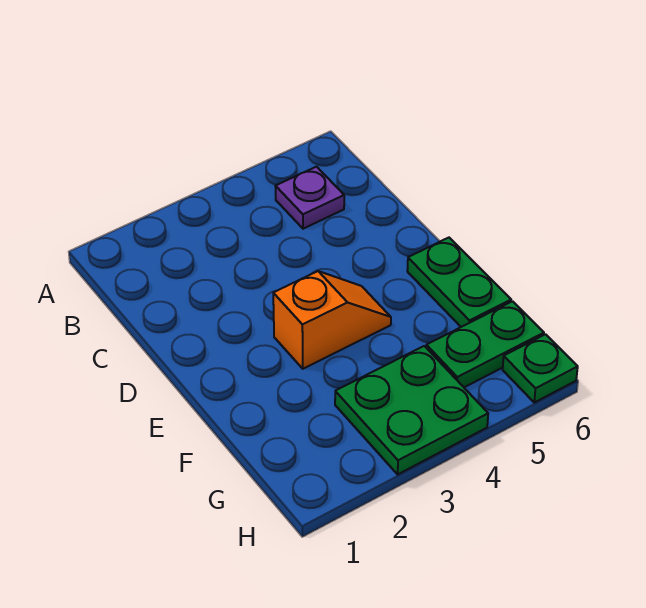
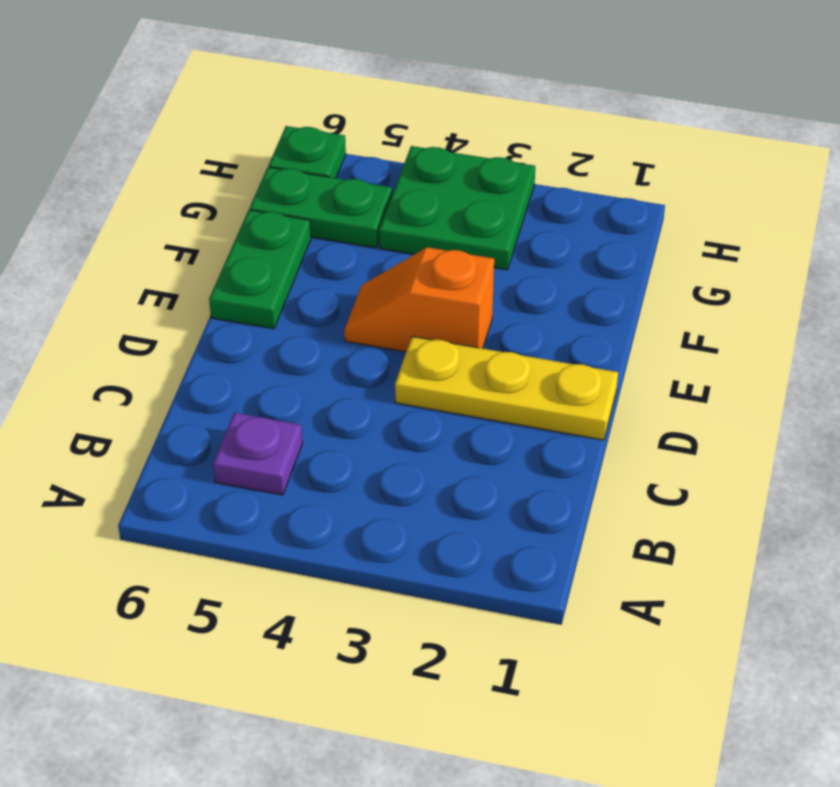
none -> yellow plate D1:D3 level 1

